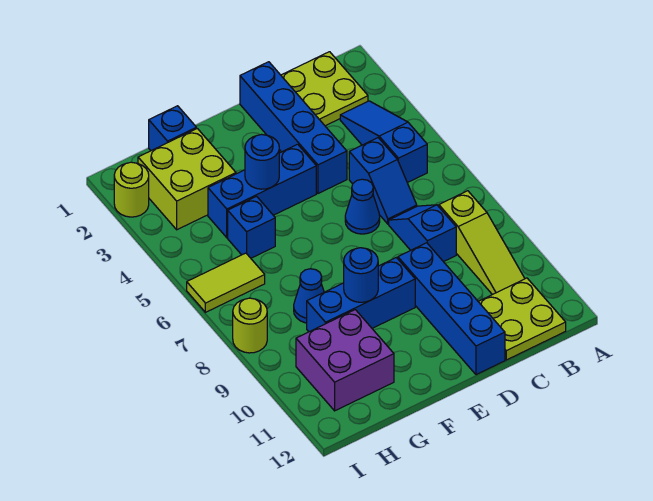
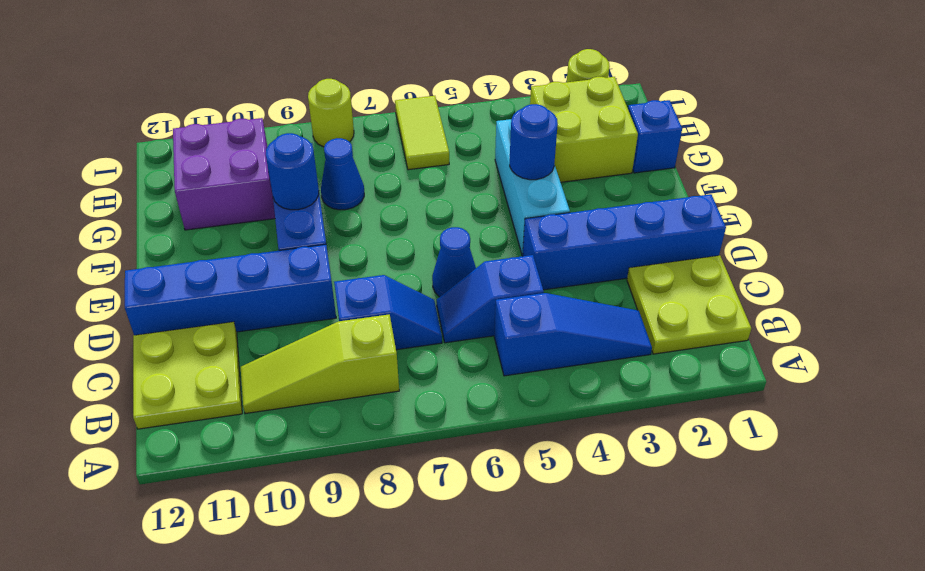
blue brick E4:G4 level 1 -> cyan brick E4:G4 level 1
blue brick G5 level 1 -> none

